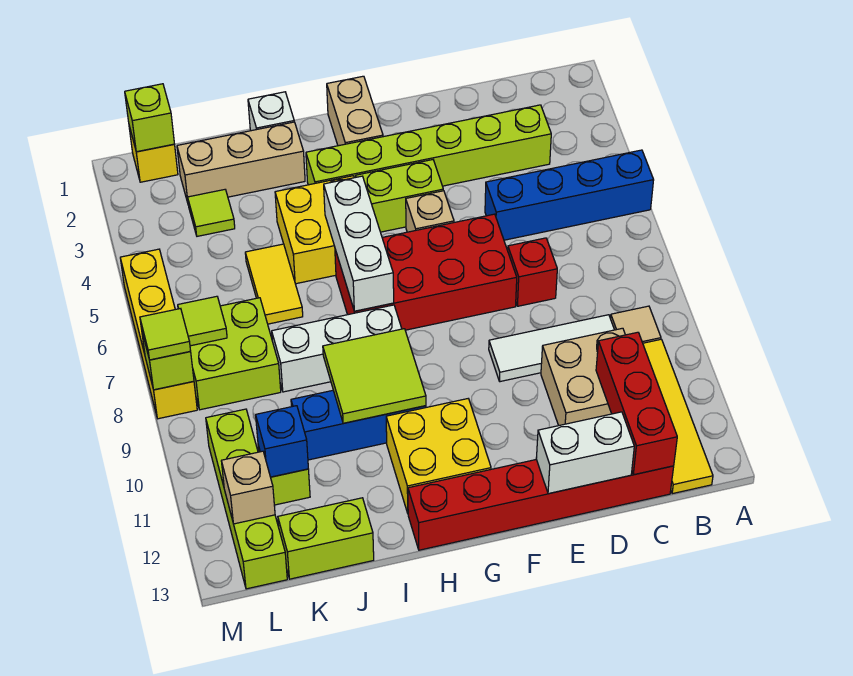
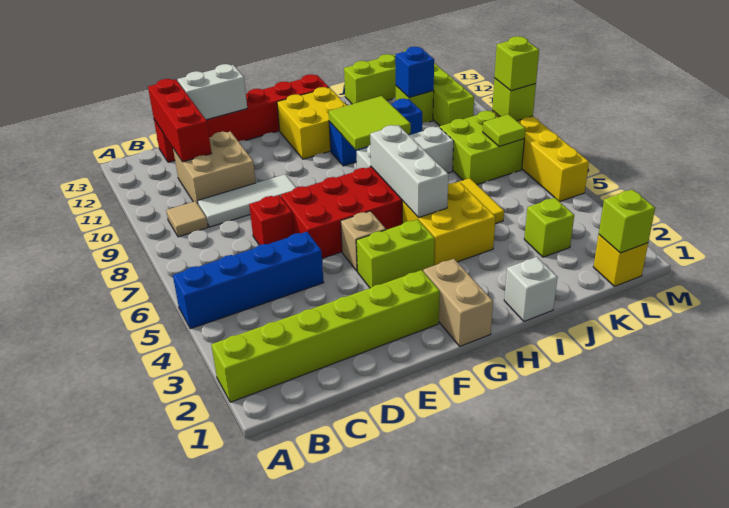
yellow tile B10:B13 level 1 -> none
lime brick C3:H3 level 1 -> lime brick A2:F2 level 1
tan brick I2:K2 level 1 -> none
lime tile K3 level 1 -> lime brick K3 level 1
tan brick L12 level 2 -> none
lime tile M8 level 3 -> lime brick M8 level 3

